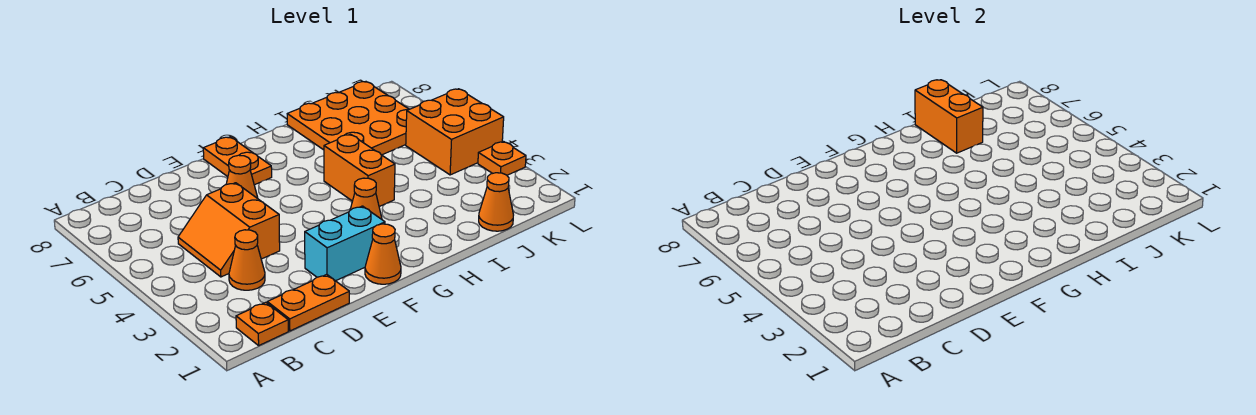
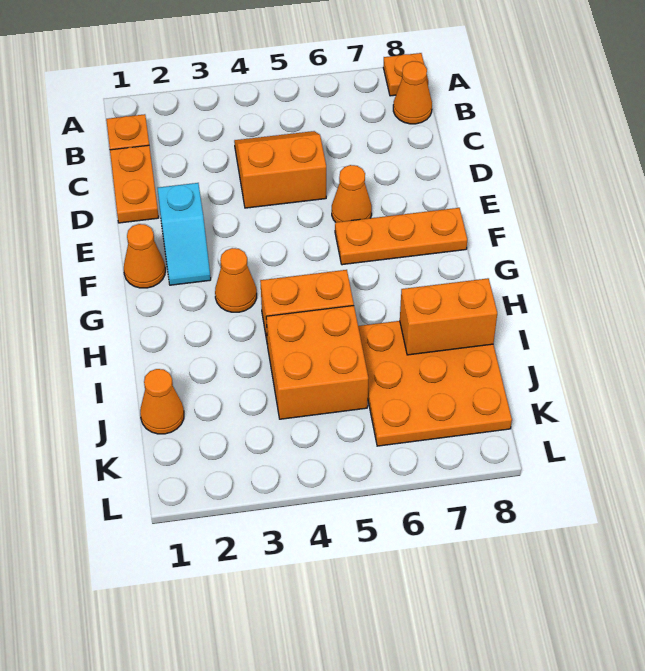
orange cone C3 level 1 -> orange cone B8 level 1
cyan brick E2:F2 level 1 -> cyan slope E2:F2 level 1 top E
orange plate F7:F8 level 1 -> orange plate F6:F8 level 1
orange brick K4:L5 level 1 -> orange brick I4:J5 level 1
orange plate L3 level 1 -> orange plate A8 level 1

